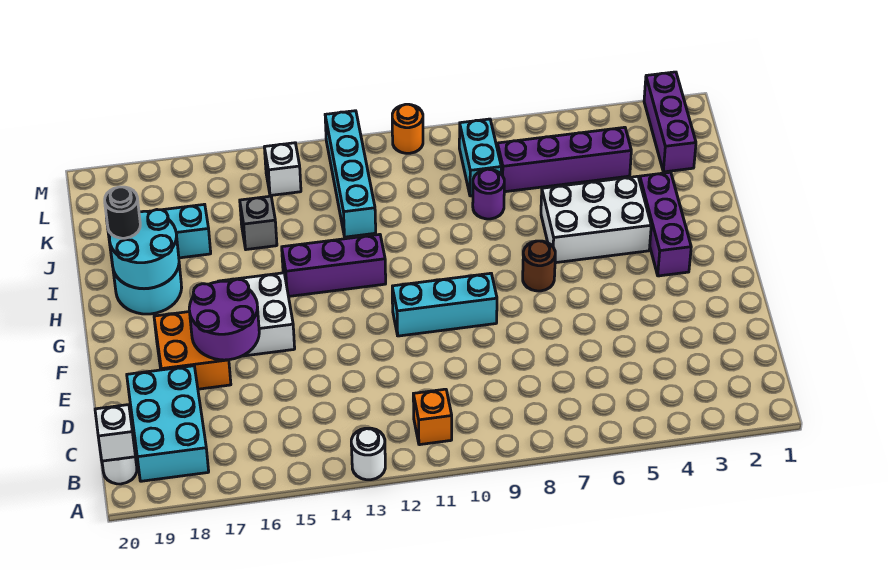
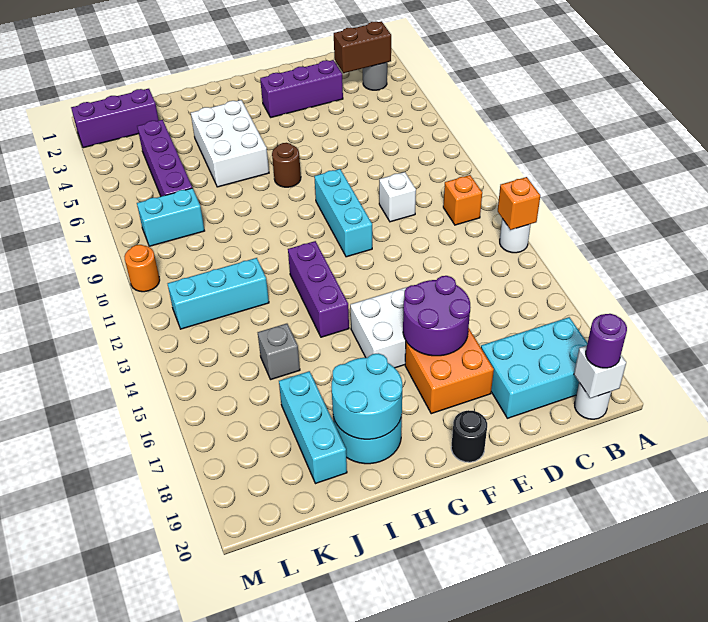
none -> orange brick A13 level 2
none -> grey round brick B3 level 1
none -> brown brick B3:C3 level 2
purple brick G3:I3 level 1 -> purple brick D3:F3 level 1
black round brick I19 level 3 -> black round brick F20 level 1
purple round brick J8 level 1 -> purple round brick B20 level 3
cyan brick J12:M12 level 1 -> cyan brick J12:L12 level 1
white brick L14 level 1 -> white brick D10 level 1

